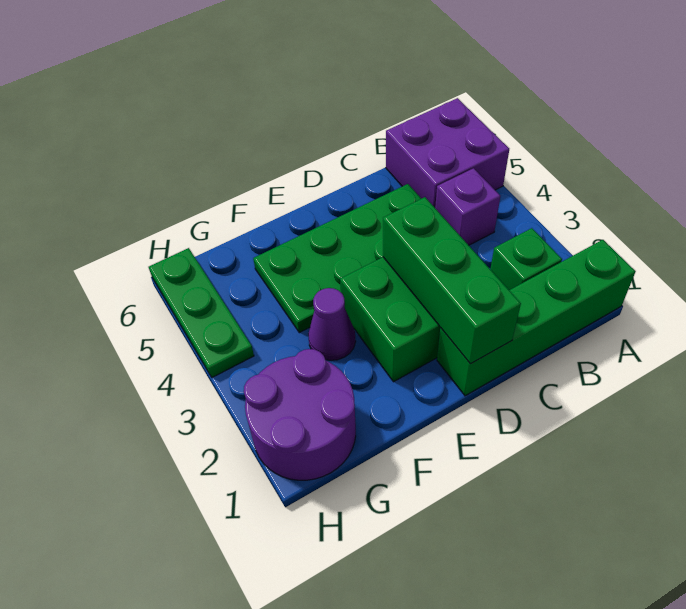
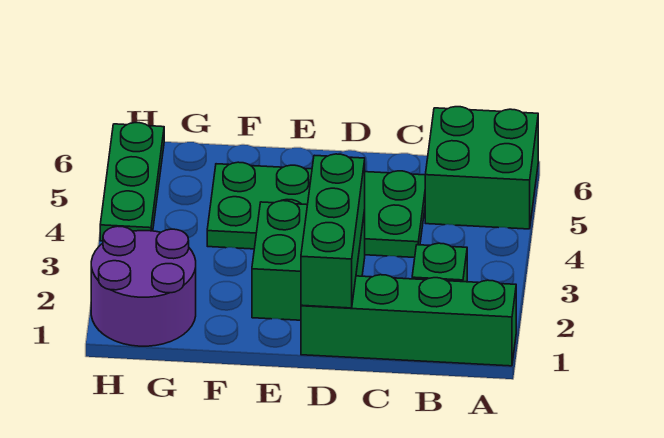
purple brick A5:B6 level 1 -> green brick A5:B6 level 1
purple brick B4 level 1 -> none
purple cone F3 level 1 -> none

